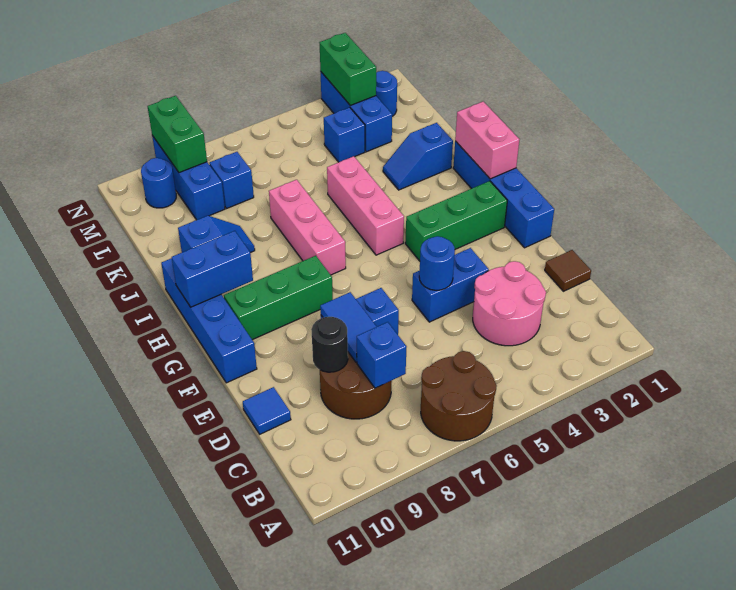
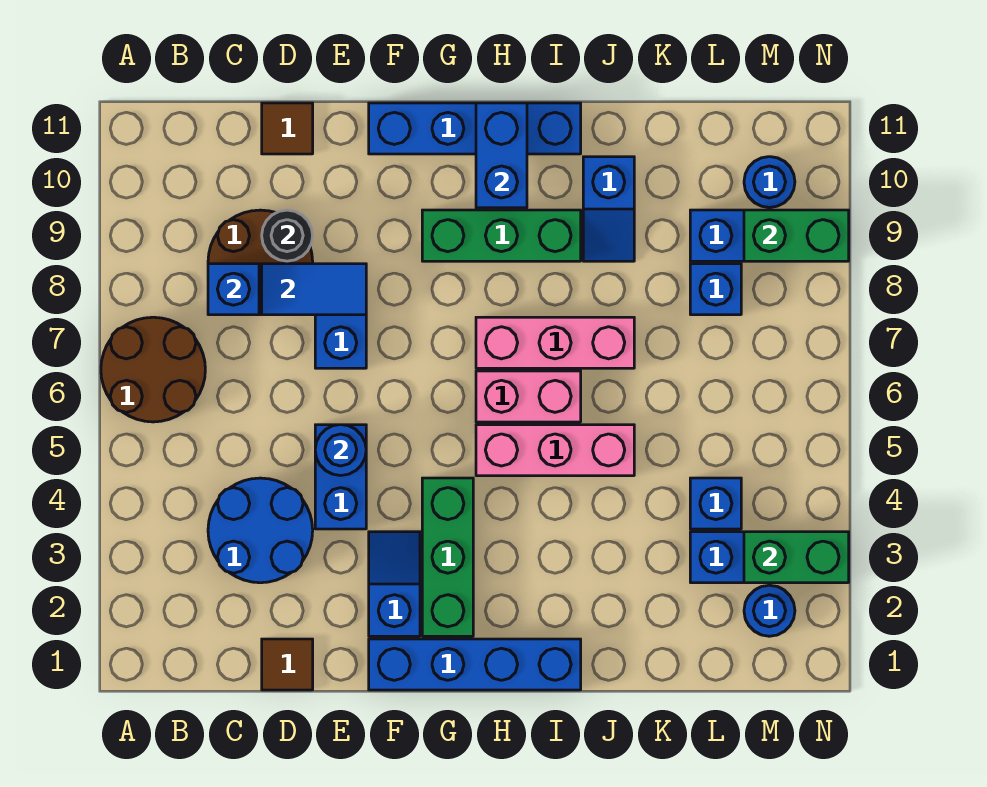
pink round brick C3:D4 level 1 -> blue round brick C3:D4 level 1
blue tile D11 level 1 -> brown tile D11 level 1
green brick G8:G10 level 1 -> green brick G9:I9 level 1
pink brick H1:I1 level 2 -> pink brick H6:I6 level 1
blue slope J2:J3 level 1 top 2 -> blue slope F2:F3 level 1 top 2

